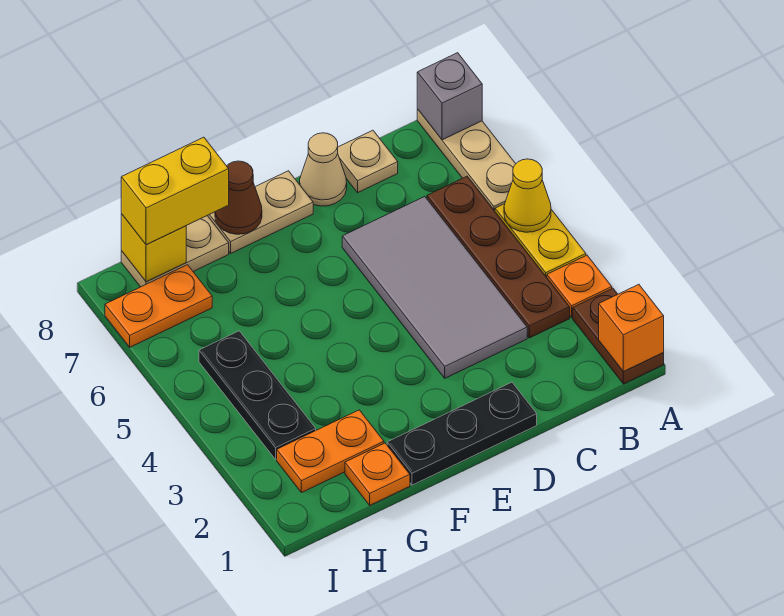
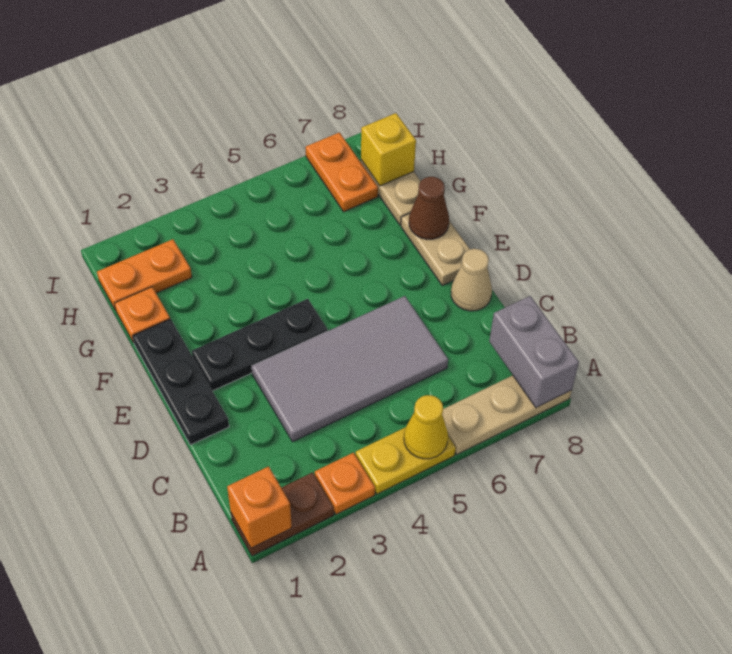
grey brick A8 level 2 -> grey brick A8:B8 level 2
brown plate B3:B6 level 1 -> none
tan plate C8 level 1 -> none
orange plate G2:H2 level 1 -> orange plate H1:H2 level 1
yellow brick G8:H8 level 3 -> none
black plate H3:H5 level 1 -> black plate E2:E4 level 1

